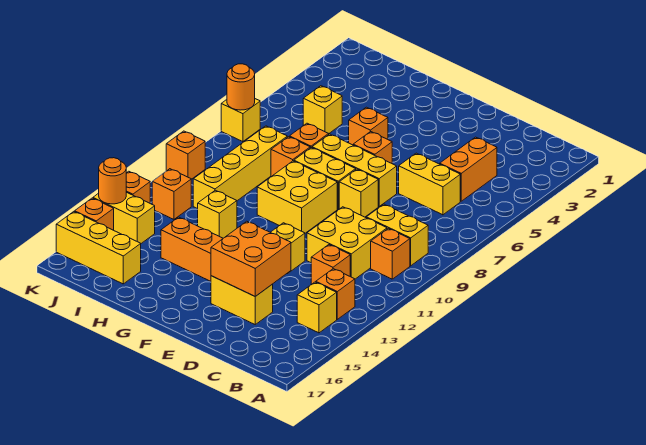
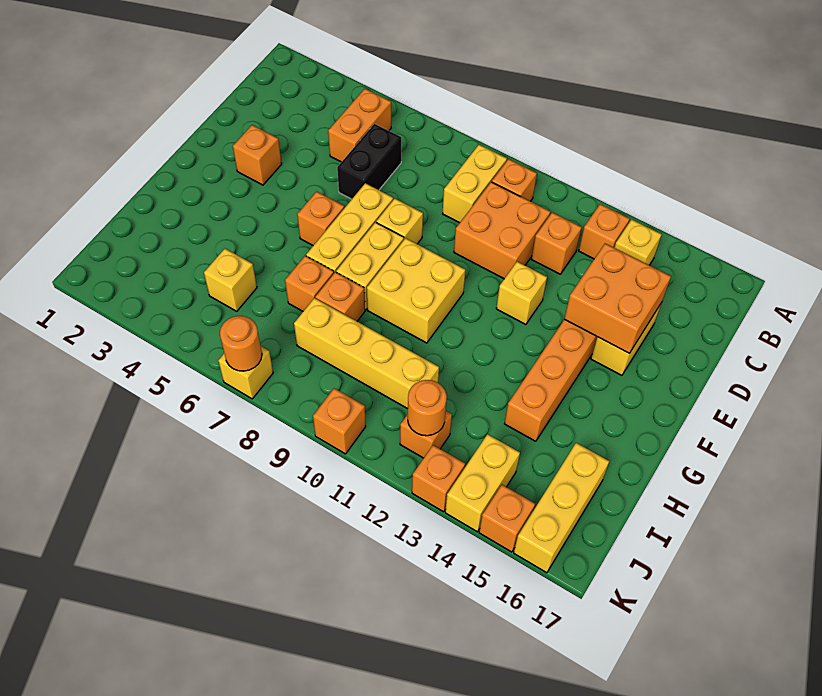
orange brick C4:C5 level 1 -> orange brick B5:C5 level 1
yellow brick C6:D6 level 1 -> black brick C6:D6 level 1
yellow brick C10:D11 level 1 -> orange brick C10:D11 level 1
orange brick G5 level 1 -> orange brick E3 level 1
yellow brick H12 level 1 -> none
orange round brick K14 level 2 -> orange round brick J12 level 2

